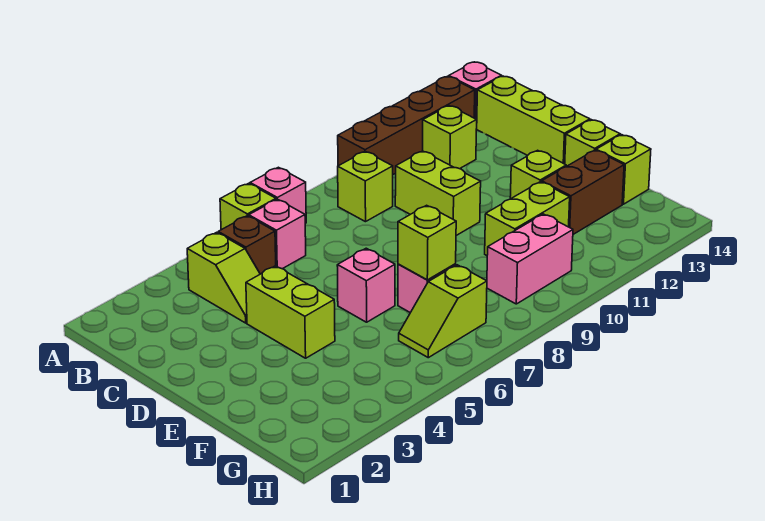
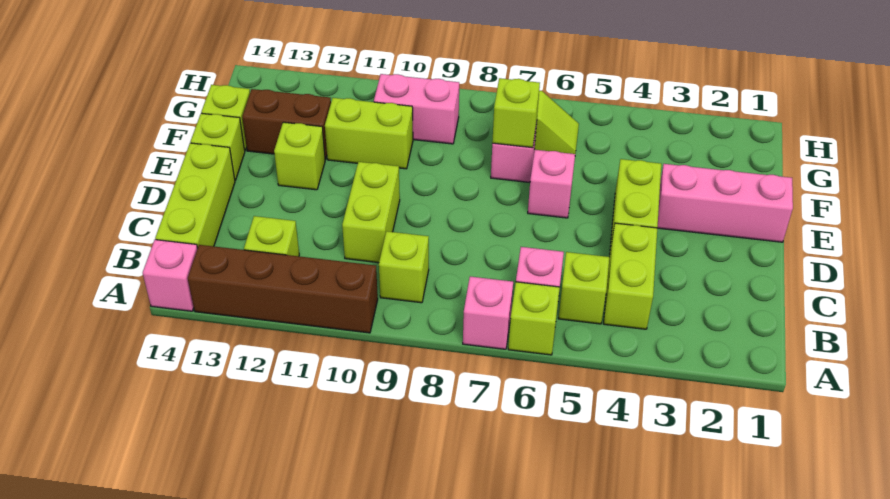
lime slope B4:C4 level 1 top B -> lime brick B4:C4 level 1
brown brick B5 level 1 -> lime brick B5 level 1
none -> pink brick E1:E3 level 1

